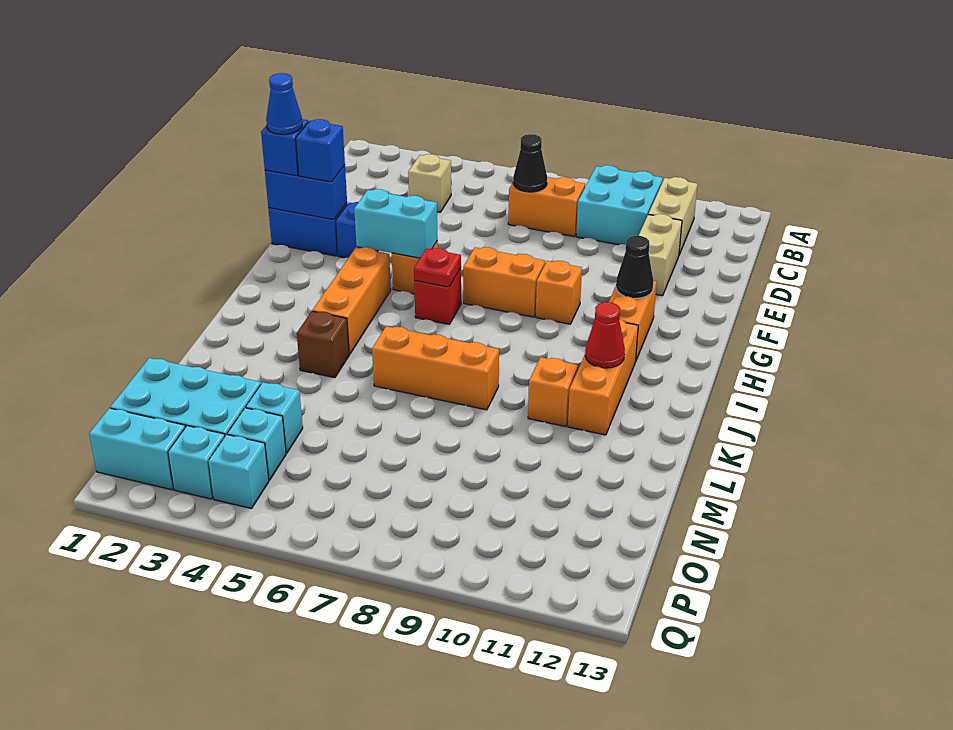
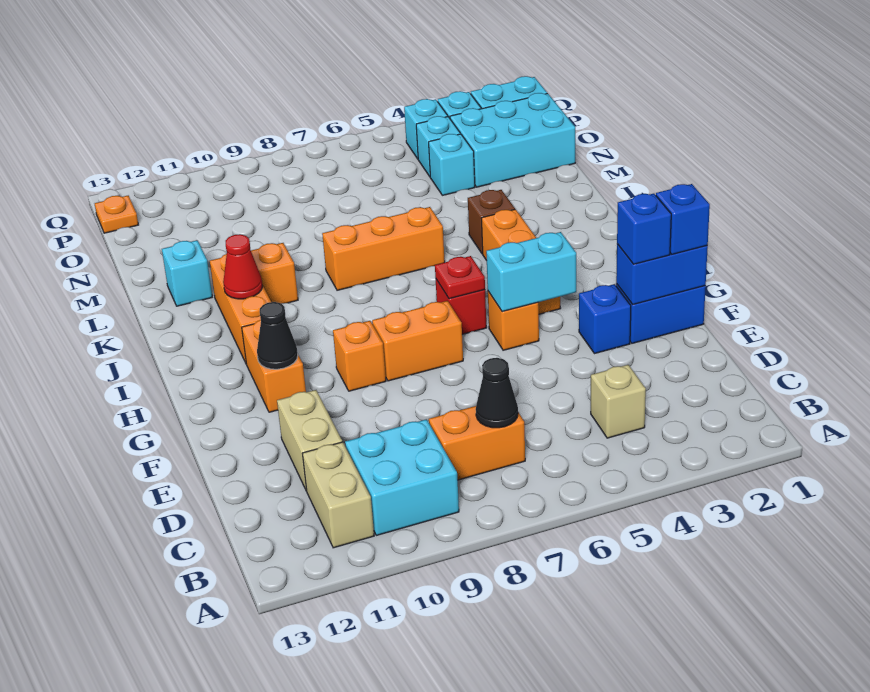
blue cone F1 level 4 -> none
none -> cyan brick L12 level 1
none -> orange plate P13 level 1

